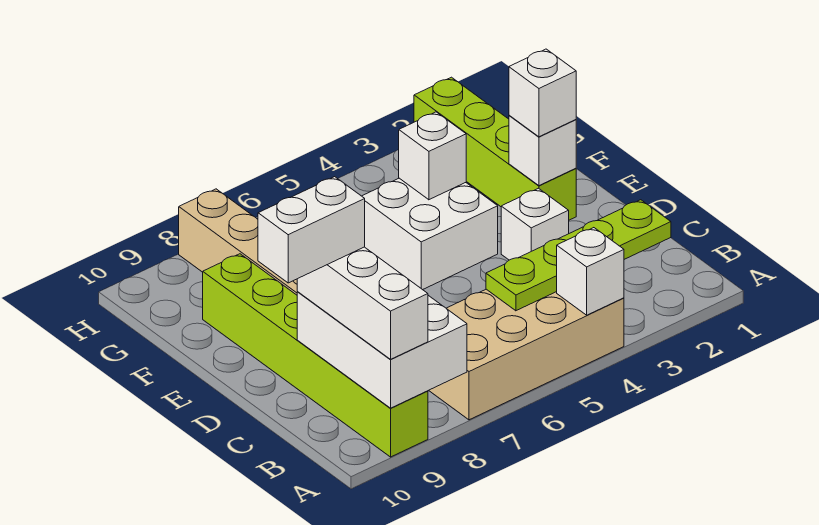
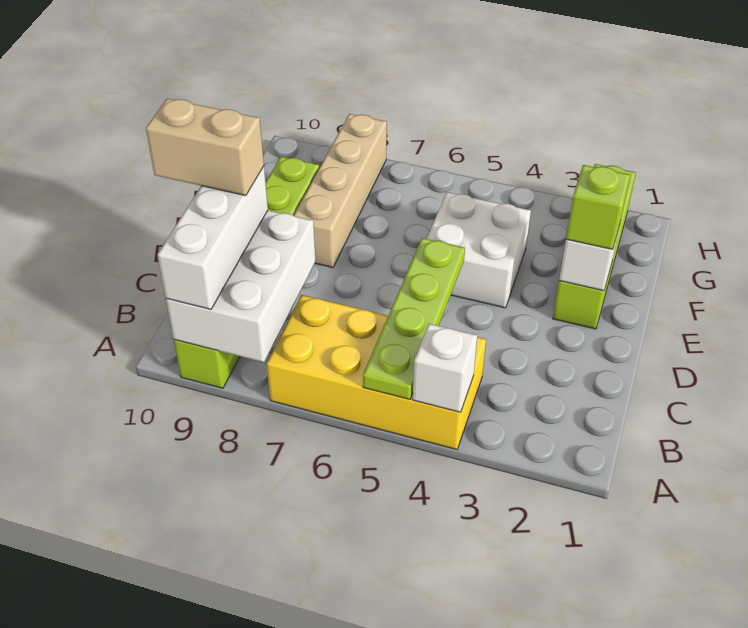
tan brick A4:B7 level 1 -> yellow brick A4:B7 level 1
lime plate B2:B5 level 2 -> lime plate A5:D5 level 2
white brick C9:C10 level 4 -> tan brick C9:C10 level 4
white brick D3 level 1 -> none
white brick E2 level 3 -> lime brick E2 level 3
white brick F4 level 2 -> none

